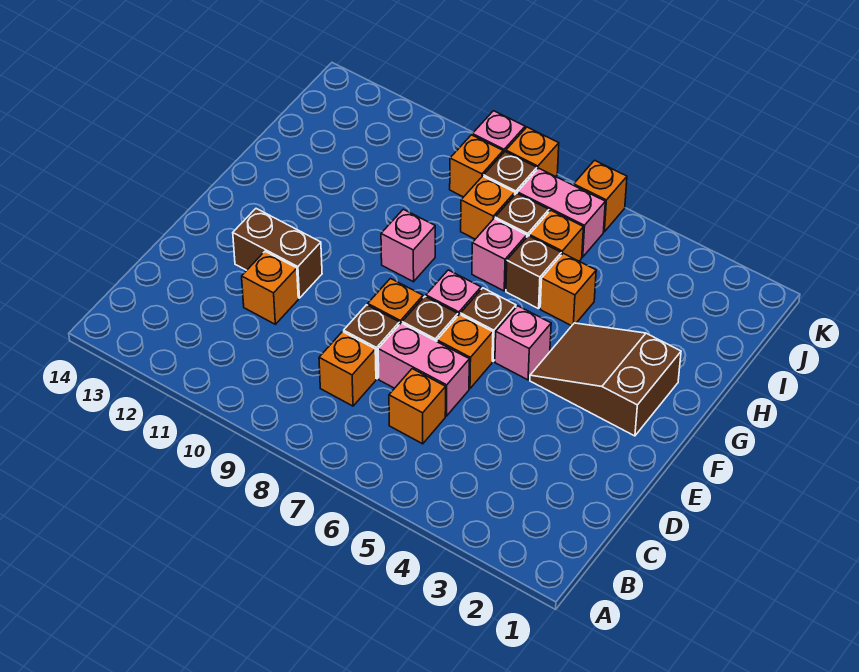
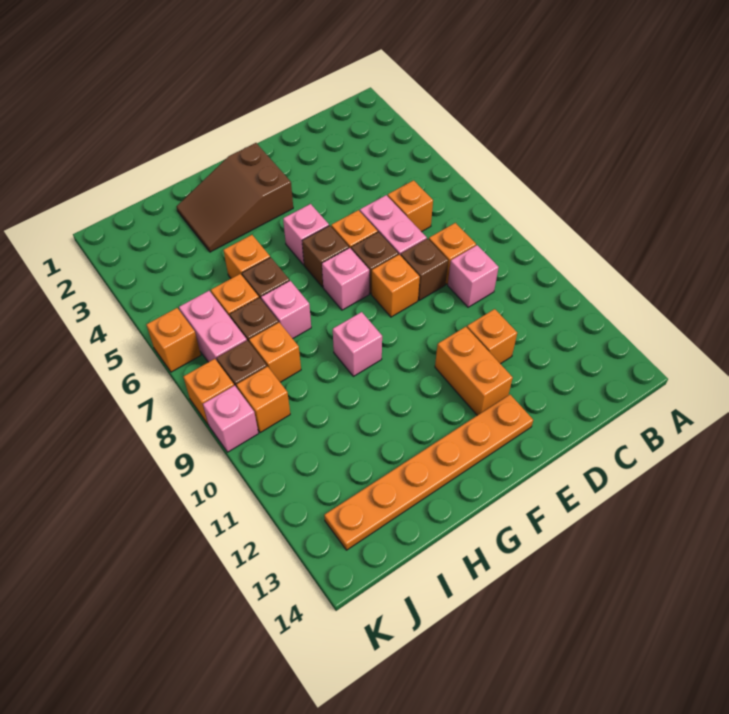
none -> pink brick C9 level 1
brown brick E11:E12 level 1 -> orange brick E11:E12 level 1
none -> orange plate E13:J13 level 1
brown slope F2:G4 level 1 top 2 -> brown slope F2:H3 level 1 top F

